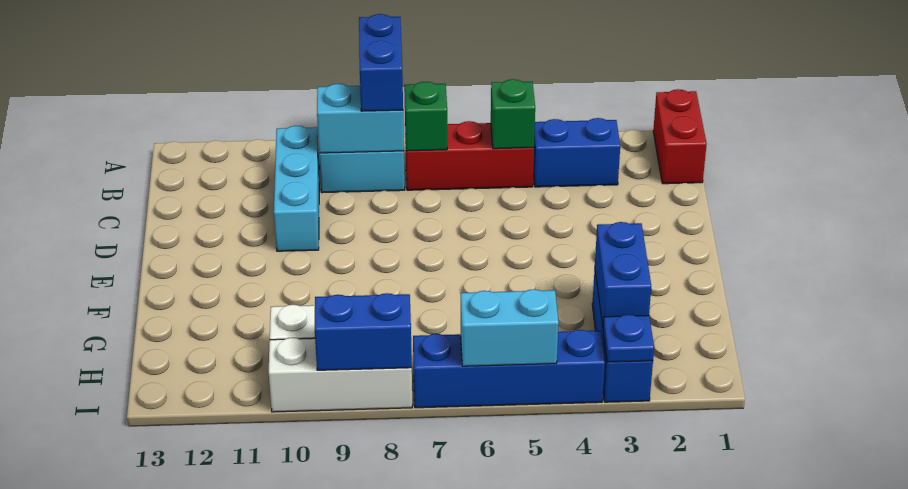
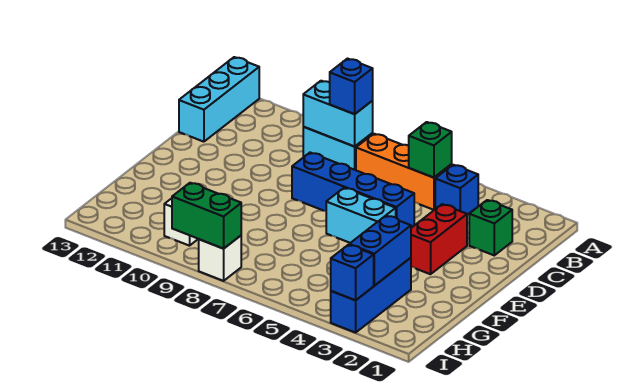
red brick A1:B1 level 1 -> red brick D3:E3 level 1
blue brick A8:B8 level 3 -> blue brick B8 level 3
blue brick B3:B4 level 1 -> blue brick B4 level 1
red brick B5:B7 level 1 -> orange brick B5:B7 level 1
green brick B7 level 2 -> green brick C2 level 1
cyan brick B10:D10 level 1 -> cyan brick A13:C13 level 1
blue plate I3 level 2 -> blue brick I3 level 2
blue brick I4:I7 level 1 -> blue brick D5:D8 level 1
cyan brick I5:I6 level 2 -> cyan brick E5:E6 level 1
white brick I8:I10 level 1 -> white brick I8 level 1
blue brick I8:I9 level 2 -> green brick I8:I9 level 2

